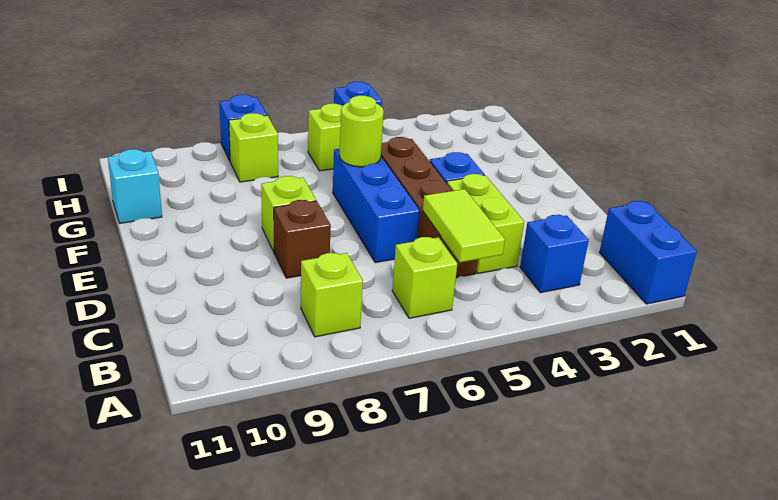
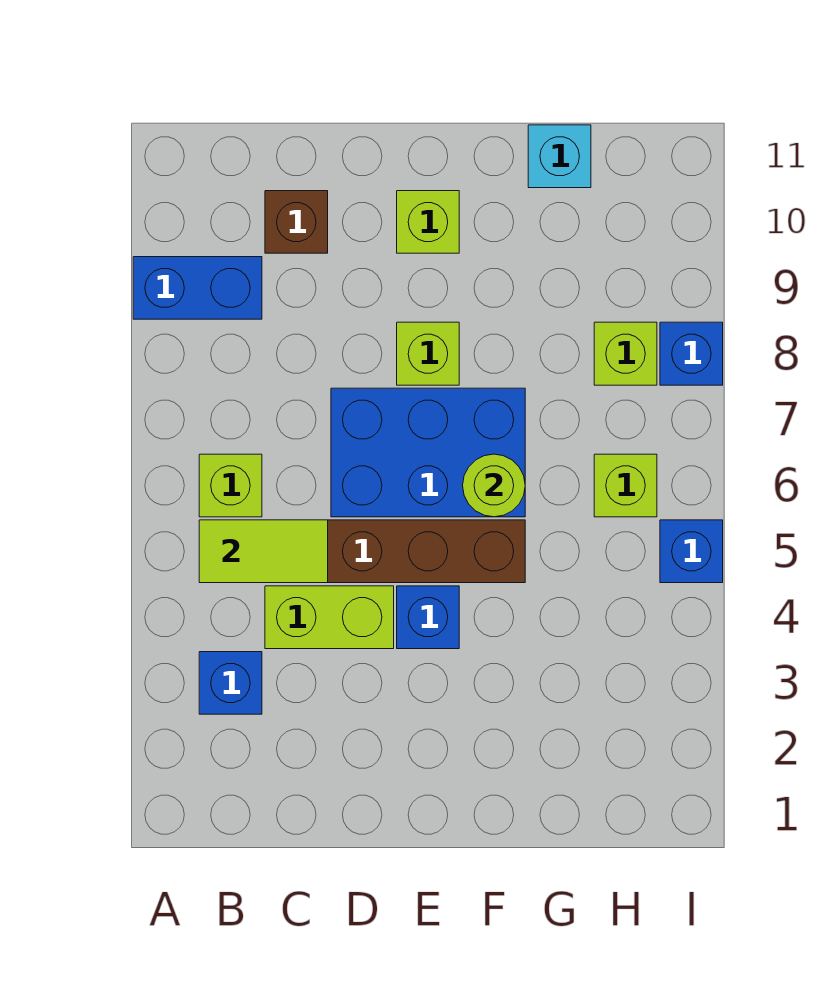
blue brick A1:B1 level 1 -> blue brick A9:B9 level 1
lime brick B8 level 1 -> lime brick E10 level 1
blue brick D6:F6 level 1 -> blue brick D6:F7 level 1
brown brick D8 level 1 -> brown brick C10 level 1

